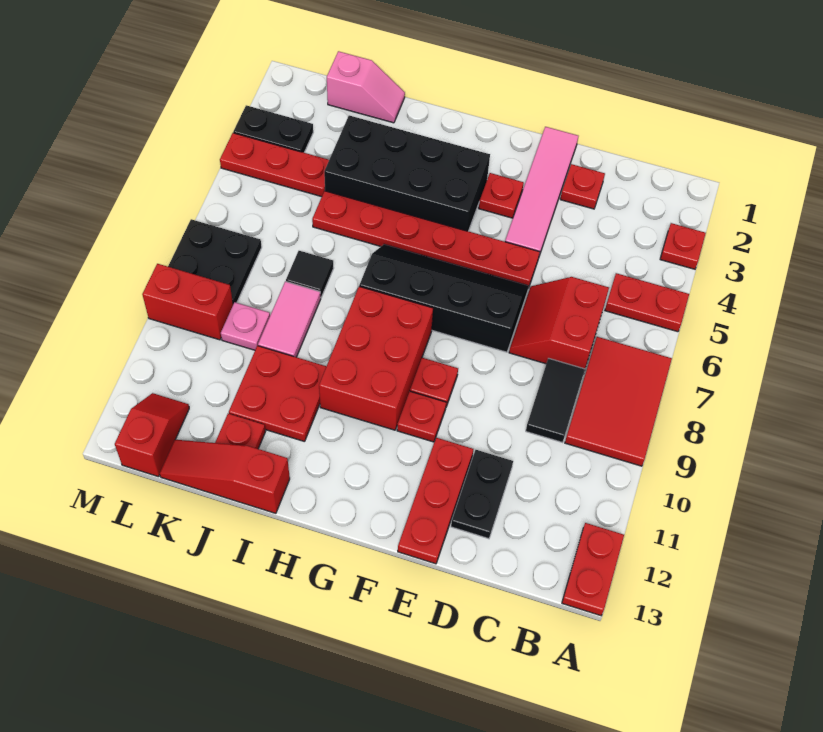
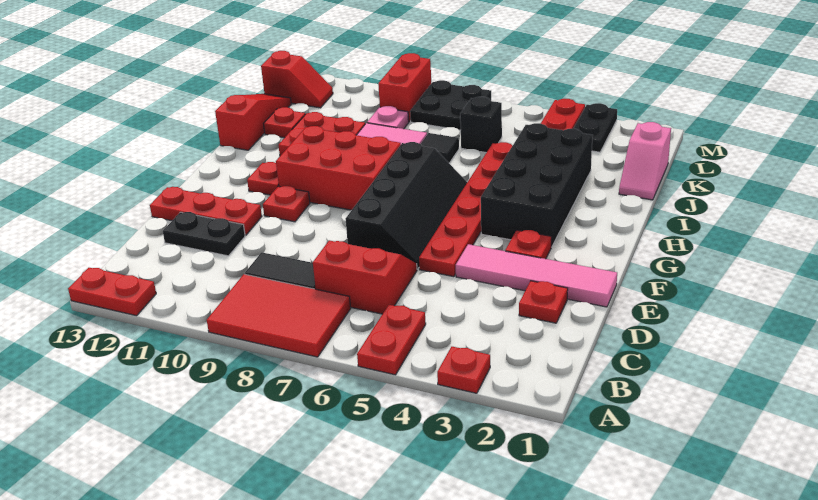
red plate F9 level 1 -> red plate G11 level 1
none -> black brick K6 level 1

